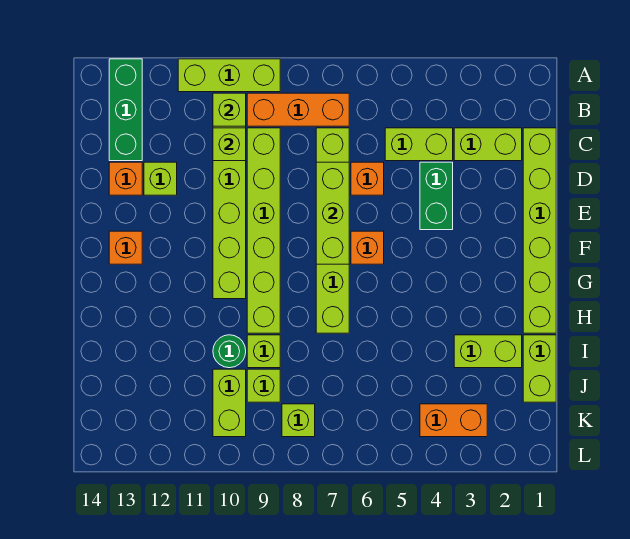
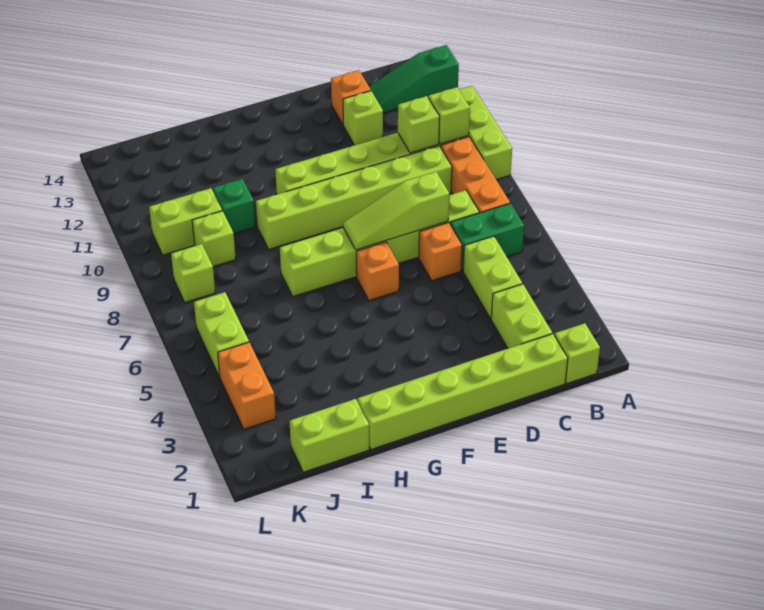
green brick A13:C13 level 1 -> green slope A13:C13 level 1 top A
green brick D4:E4 level 1 -> green brick B6:C6 level 1
lime brick D7:F7 level 2 -> lime slope D7:F7 level 2 top D
orange brick F13 level 1 -> none
lime brick I2:I3 level 1 -> lime brick K5:K6 level 1
lime brick I9 level 1 -> lime brick B1 level 1
green round brick I10 level 1 -> green brick I10 level 1

